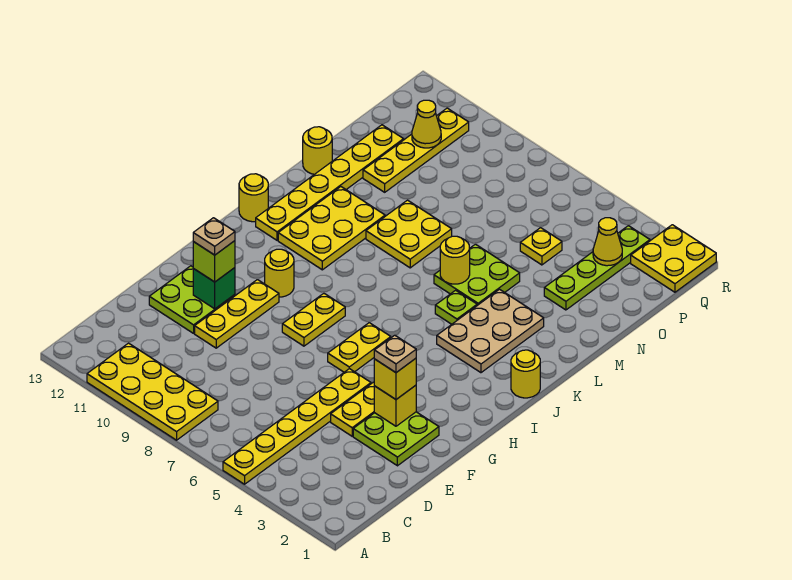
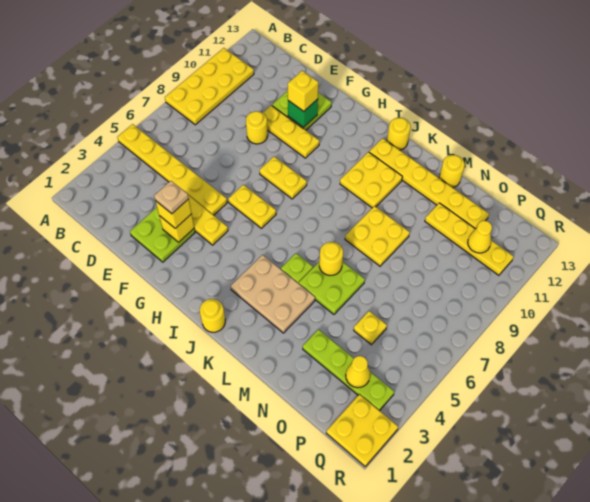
lime brick F11 level 3 -> yellow brick F11 level 3
tan plate F11 level 4 -> none
yellow round brick H10 level 1 -> yellow round brick E9 level 1
yellow plate J10:L11 level 1 -> yellow plate J10:K11 level 1

